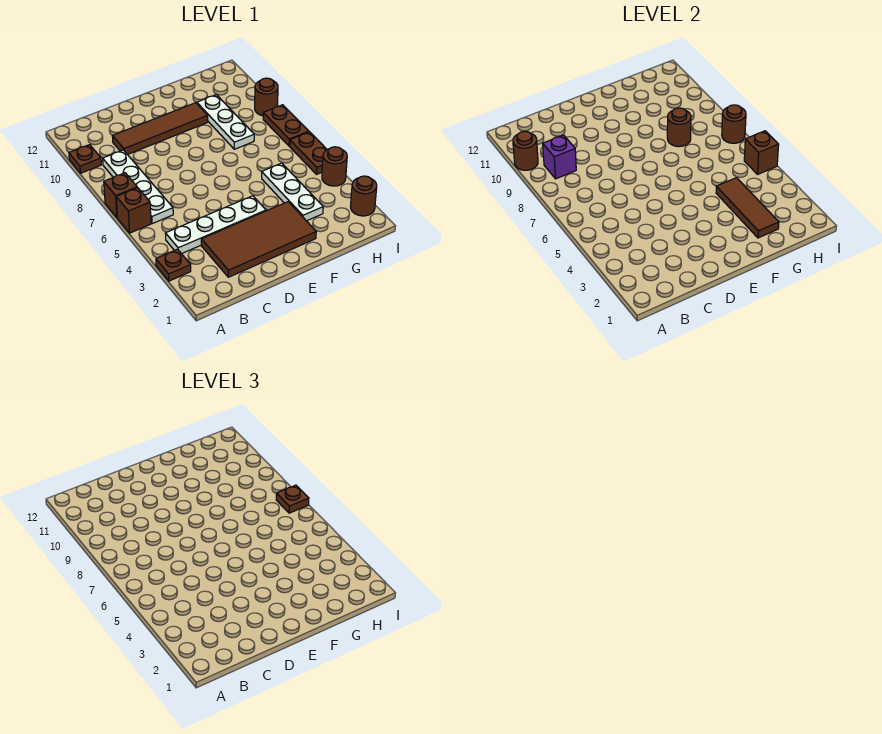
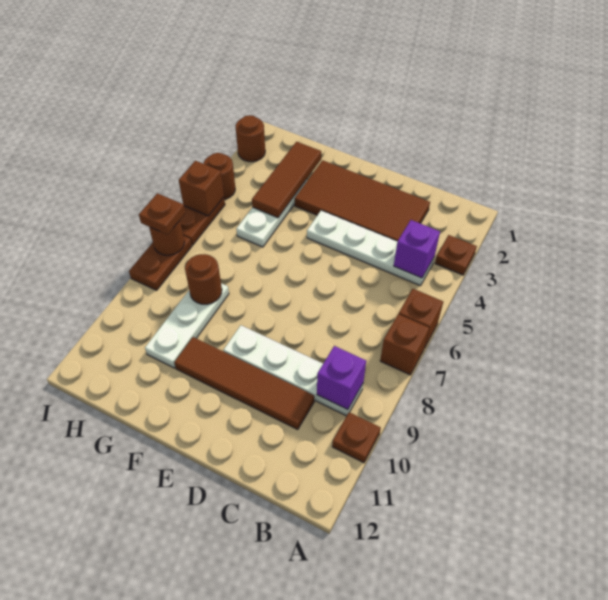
brown round brick A10 level 2 -> none
none -> purple brick B4 level 2
white plate B6:B9 level 1 -> white plate B9:E9 level 1
brown round brick I9 level 1 -> none

